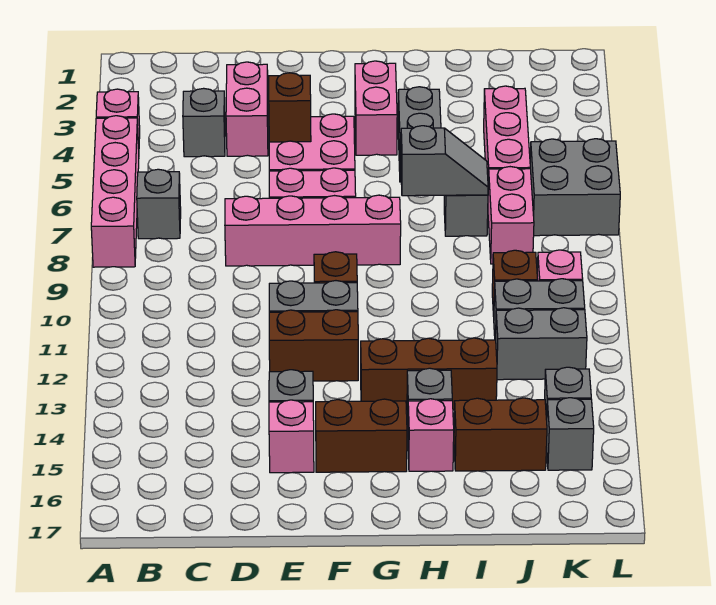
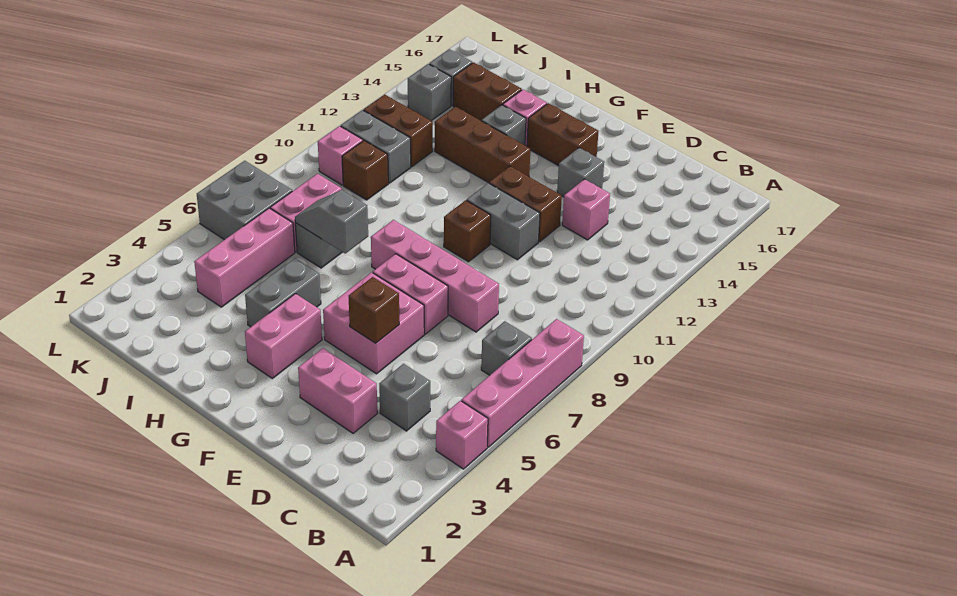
pink brick D3:D4 level 1 -> pink brick D3:E3 level 1
pink brick E15 level 1 -> pink brick D13 level 1
grey brick J12:K12 level 1 -> brown brick J12:K12 level 1

